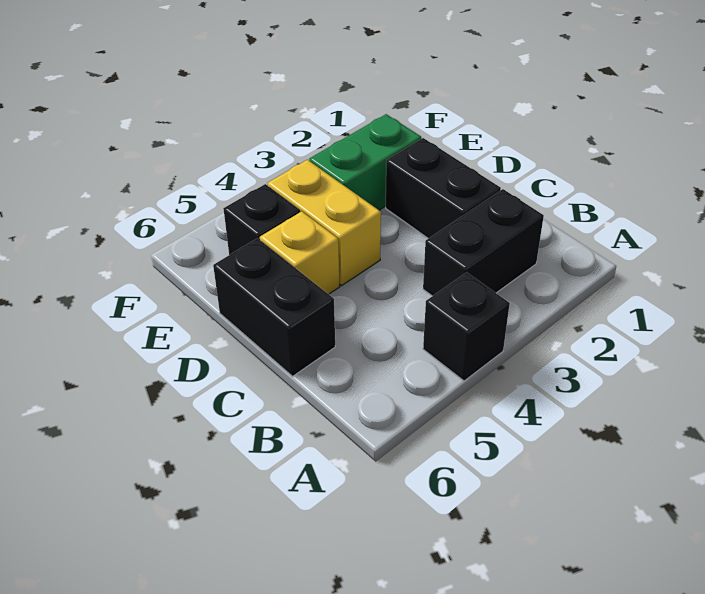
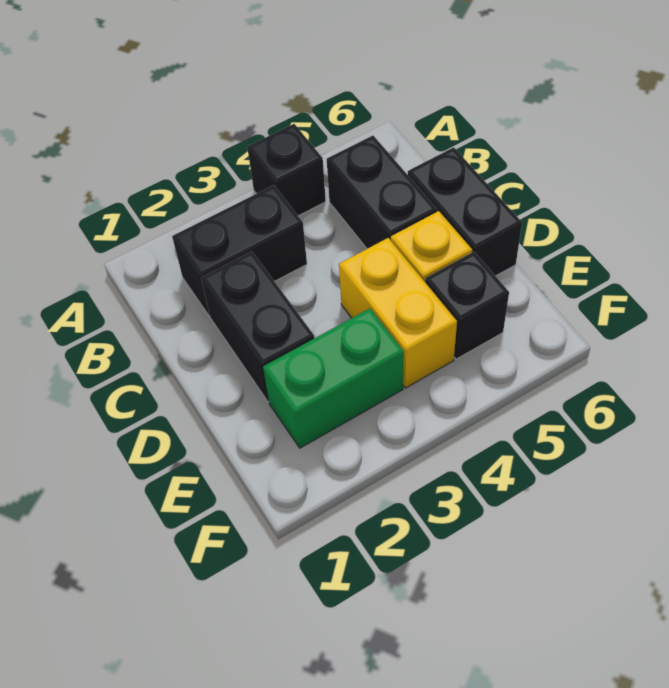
none -> black brick B5:C5 level 1

